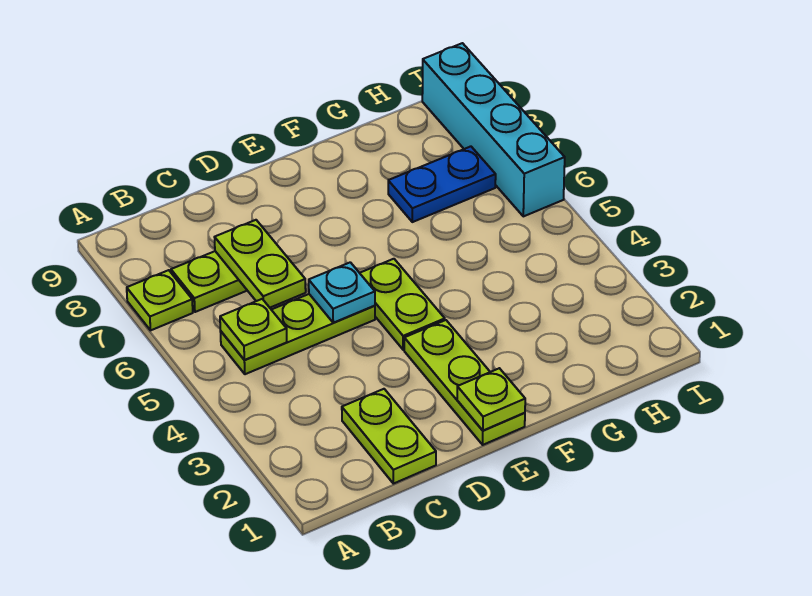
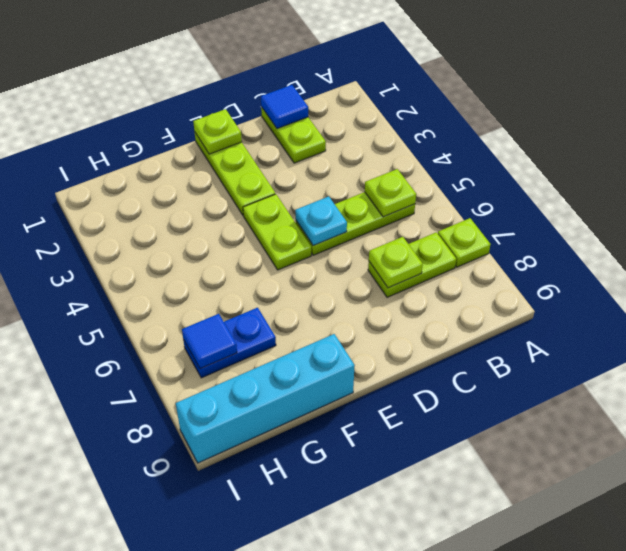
none -> blue tile C1 level 2
lime plate C6:C7 level 2 -> lime plate C7 level 2
none -> blue tile H7 level 2
cyan brick I6:I9 level 1 -> cyan brick F9:I9 level 1

